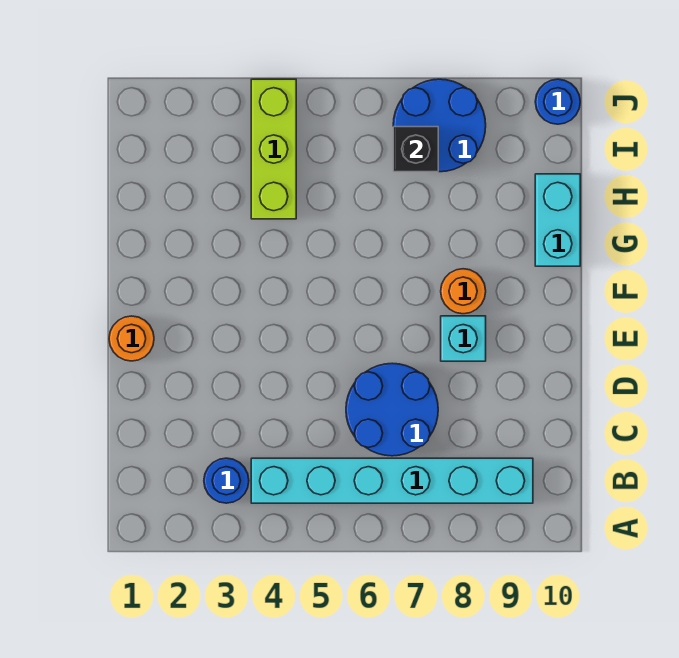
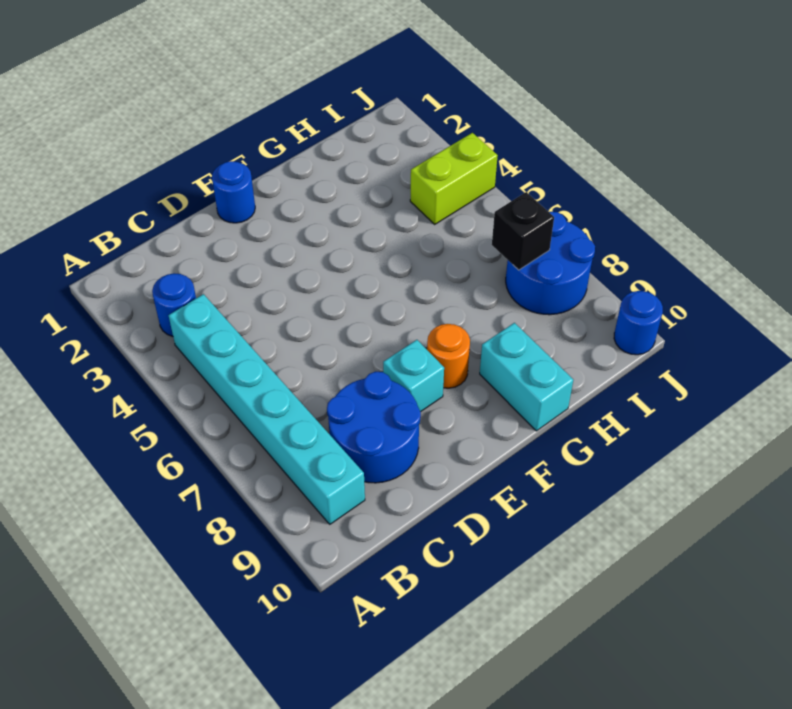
blue round brick C6:D7 level 1 -> blue round brick C8:D9 level 1
orange round brick E1 level 1 -> blue round brick E1 level 1
cyan brick G10:H10 level 1 -> cyan brick G9:G10 level 1
lime brick H4:J4 level 1 -> lime brick I4:J4 level 1

